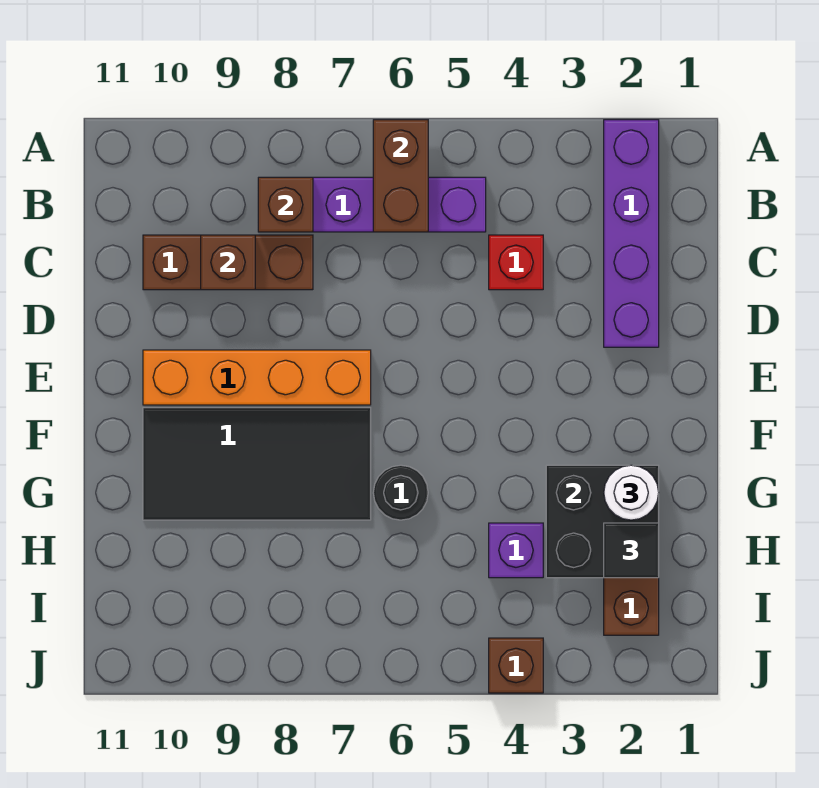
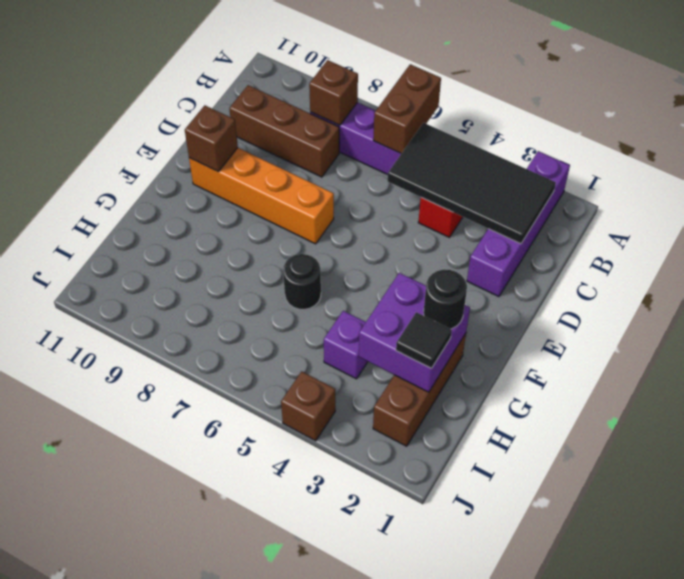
brown brick C9 level 2 -> brown brick E10 level 2
black tile F7:G10 level 1 -> black tile B2:C5 level 2
black brick G2:H3 level 2 -> purple brick G2:H3 level 2
white round brick G2 level 3 -> black round brick G2 level 3

